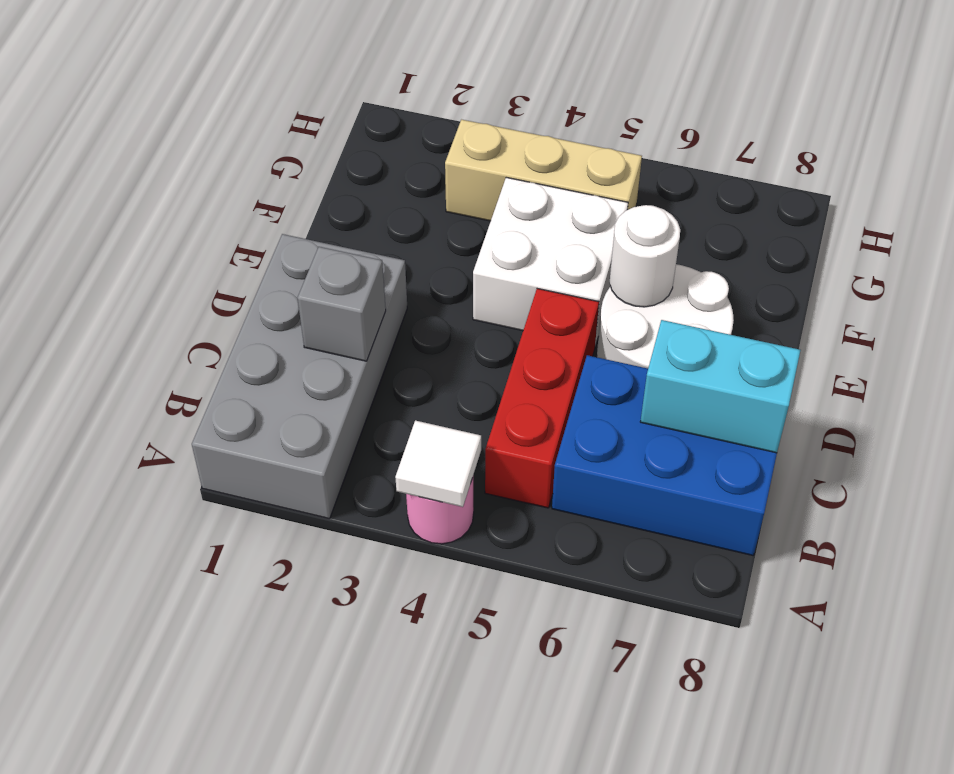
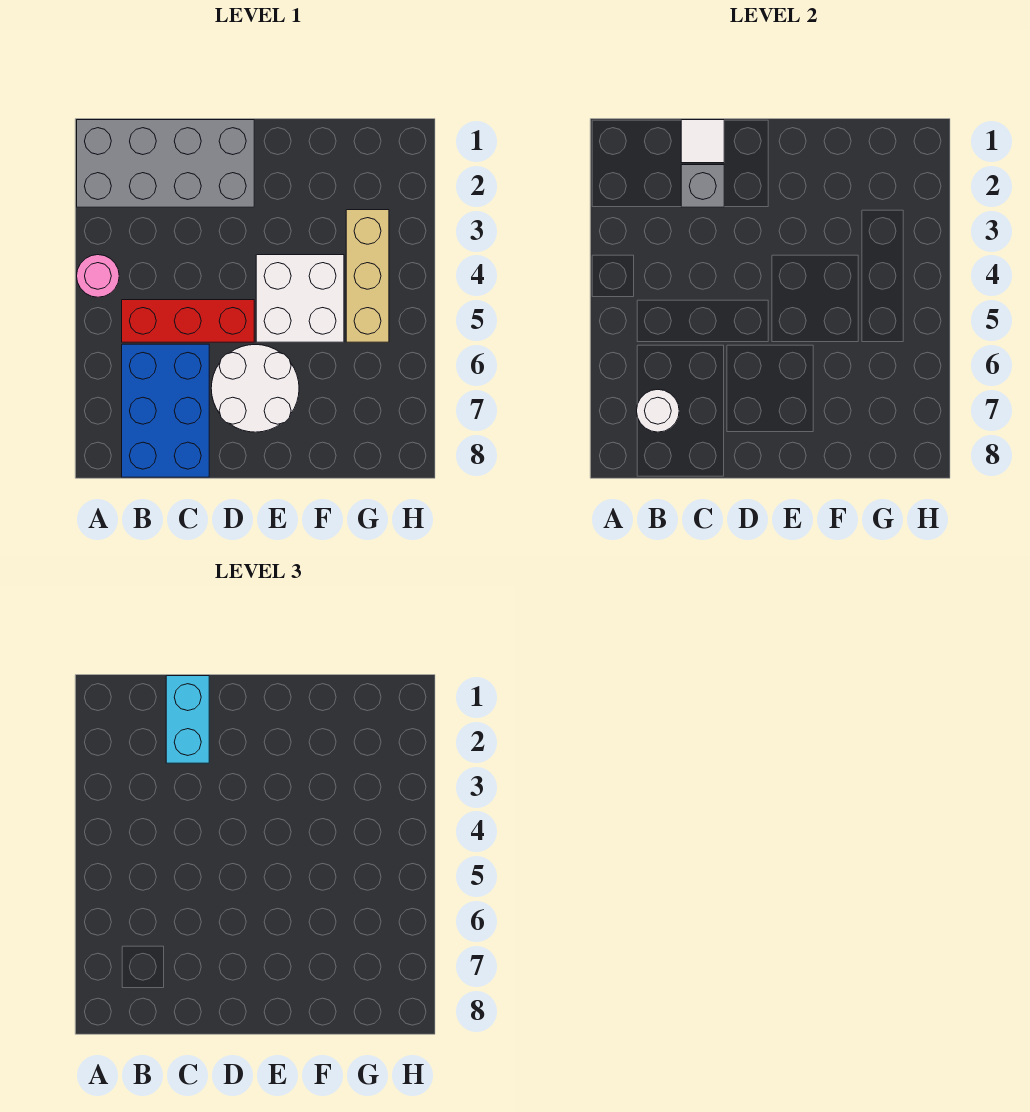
white tile A4 level 2 -> white tile C1 level 2
cyan brick C7:C8 level 2 -> cyan brick C1:C2 level 3
white round brick E6 level 2 -> white round brick B7 level 2

